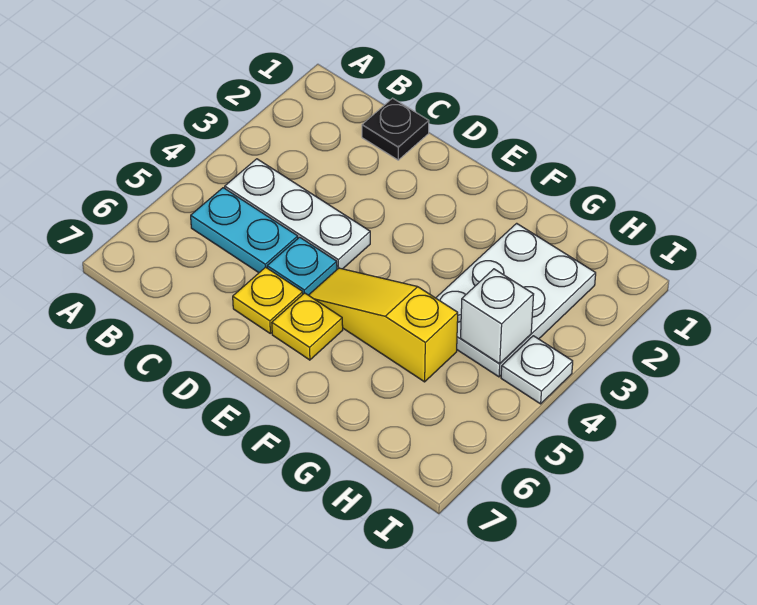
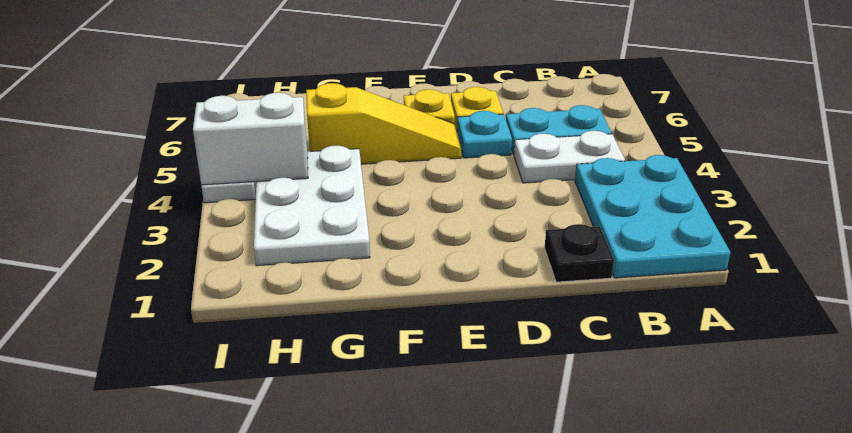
none -> cyan plate A1:B3 level 1
white plate B4:D4 level 1 -> white plate B4:C4 level 1
white brick H4 level 2 -> white brick H4:I4 level 2

